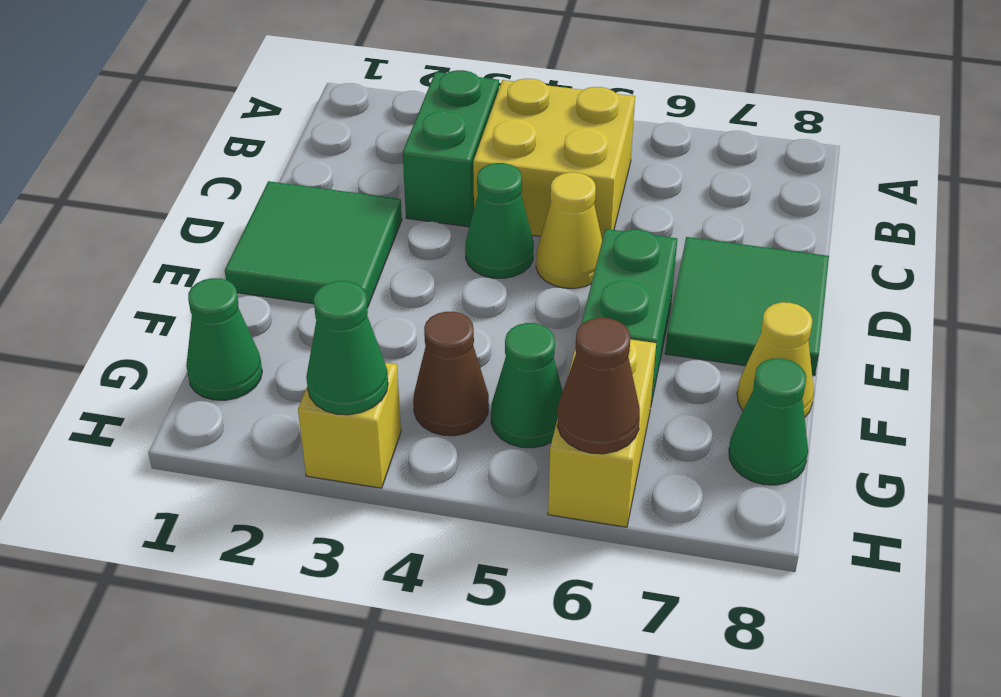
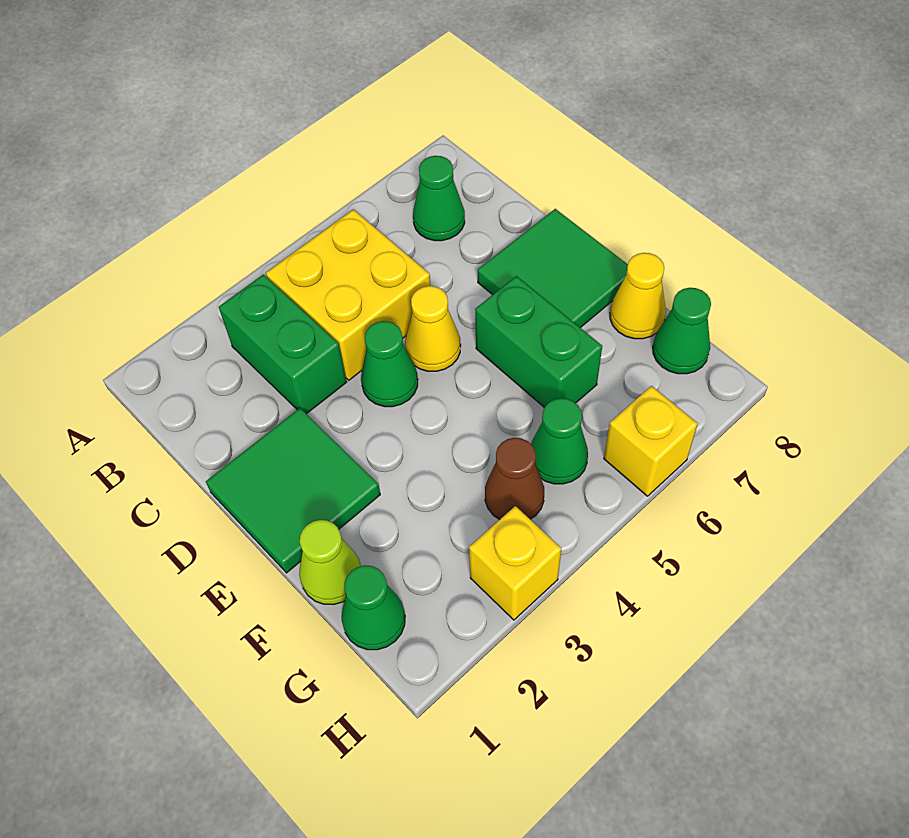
none -> lime cone F1 level 1
yellow brick G6:H6 level 1 -> yellow brick H6 level 1
green cone H3 level 2 -> green cone B7 level 1
brown cone H6 level 2 -> none

